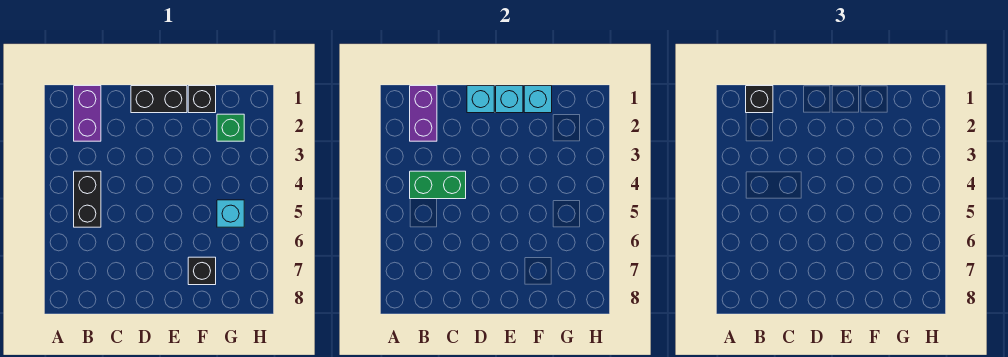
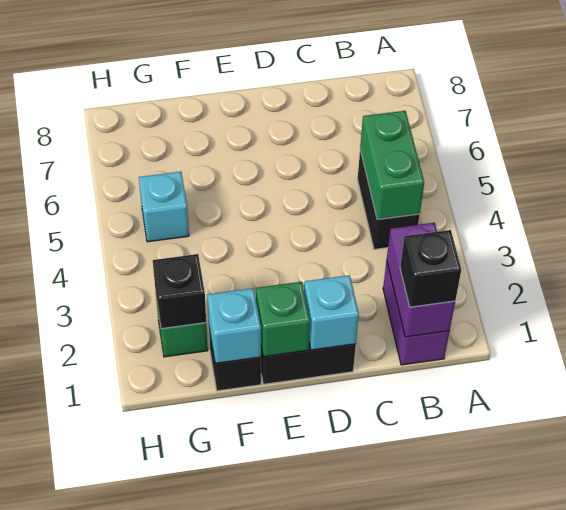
green brick B4:C4 level 2 -> green brick B4:B5 level 2
cyan brick E1 level 2 -> green brick E1 level 2
black brick F7 level 1 -> black brick G2 level 2

